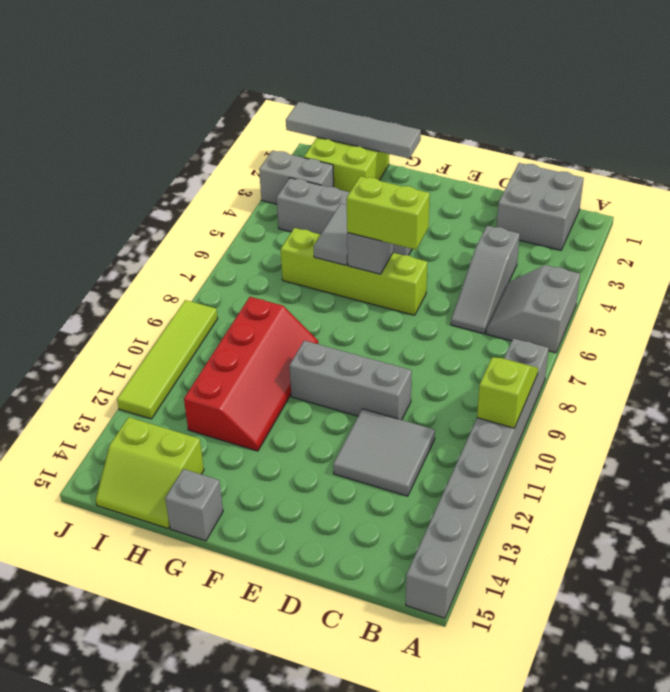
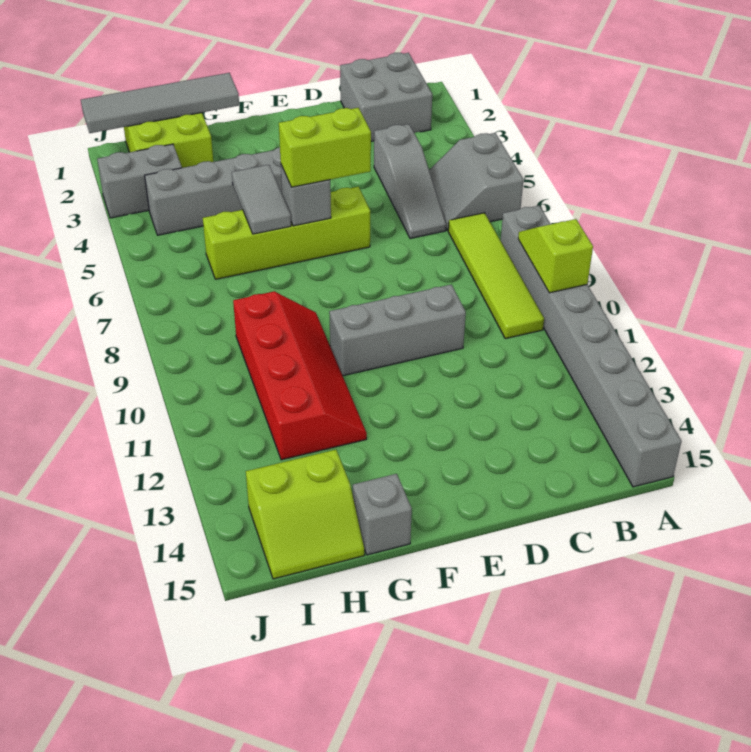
grey tile C11:D12 level 1 -> none
lime tile J9:J12 level 1 -> lime tile B7:B10 level 1

